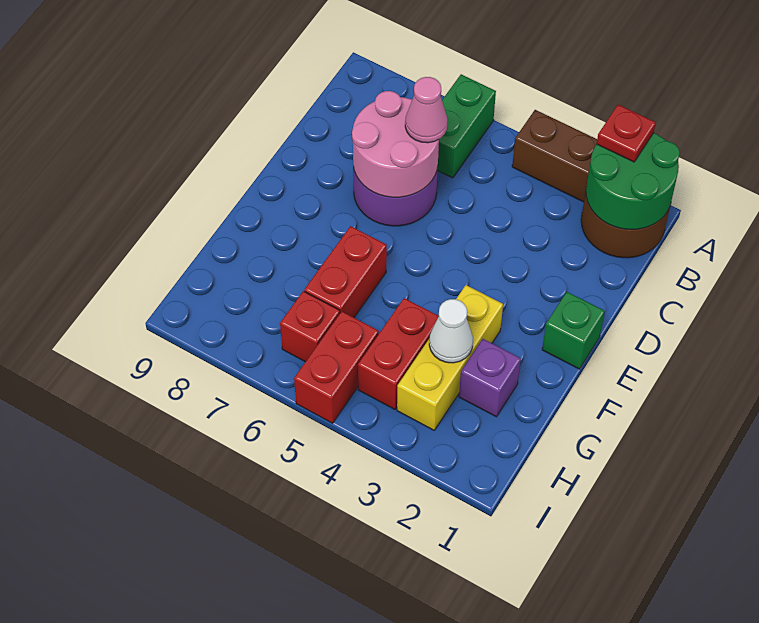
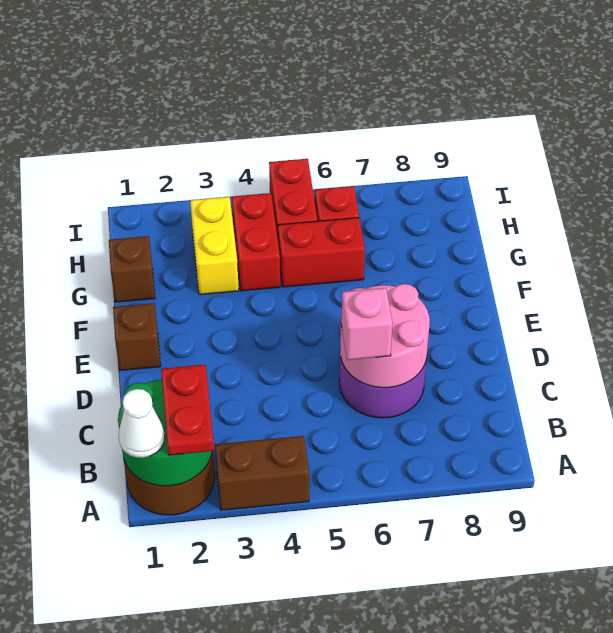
red plate A2 level 3 -> red plate A2:B2 level 3
green brick A6:B6 level 1 -> none
pink cone C6 level 3 -> pink brick C6 level 3
green brick E1 level 1 -> brown brick E1 level 1
yellow brick F3:H3 level 1 -> yellow brick G3:H3 level 1
red brick F6:G6 level 1 -> red brick G5:G6 level 1
none -> brown brick G1 level 1
purple brick G2 level 1 -> none
white cone G3 level 2 -> white cone A1 level 3

